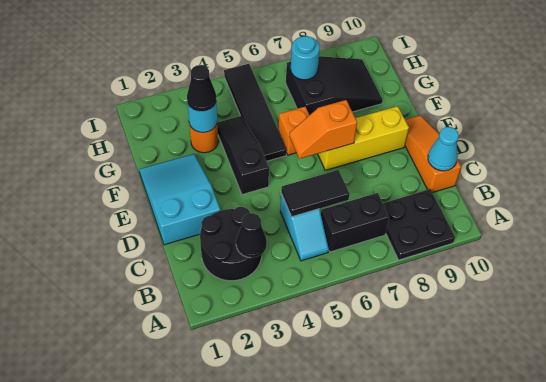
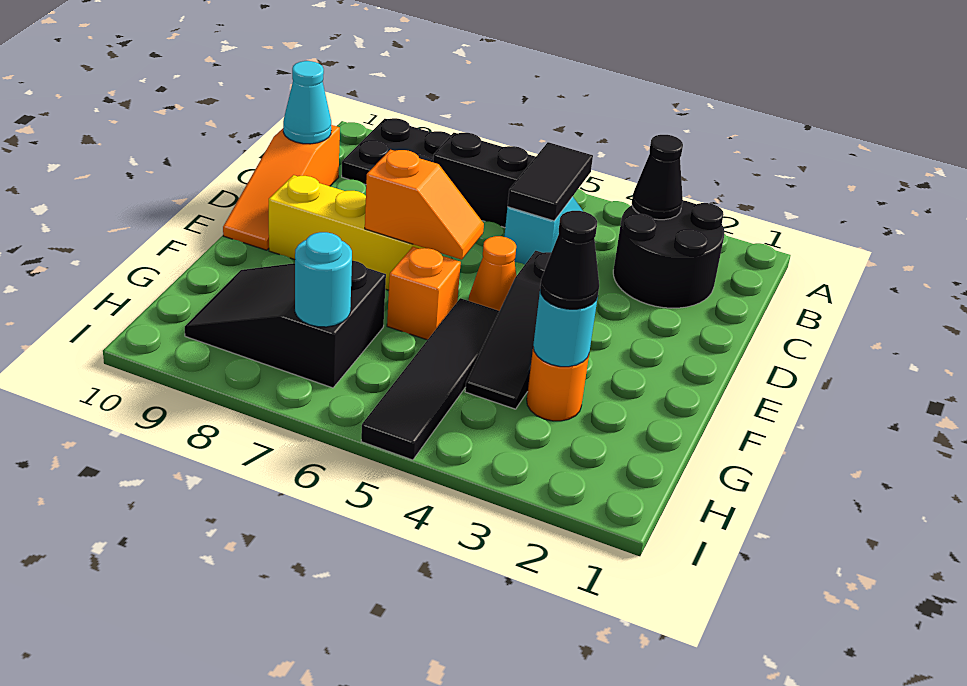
black tile C5:C6 level 2 -> black tile B5:C5 level 2
cyan slope D1:F2 level 1 top D -> none
none -> orange cone E5 level 1

